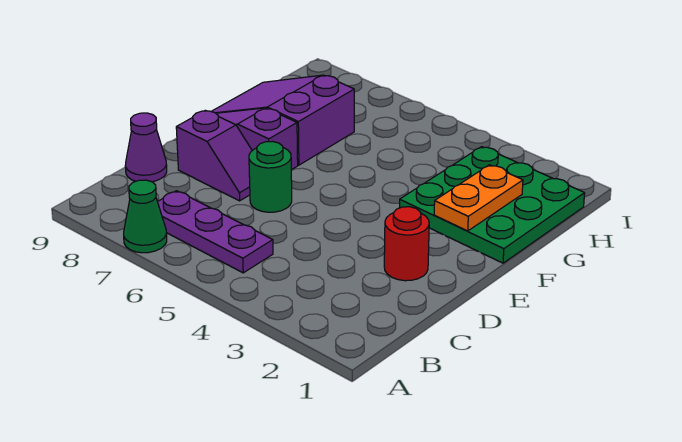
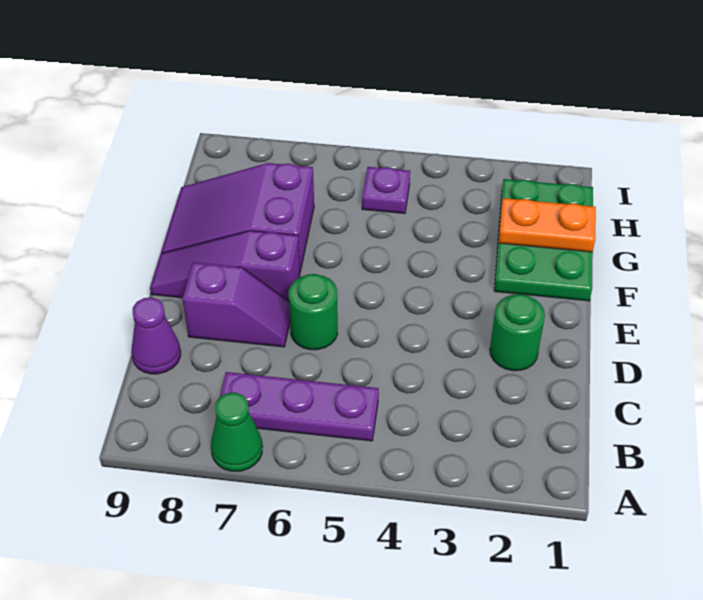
red round brick D2 level 1 -> green round brick D2 level 1
green plate F1:H3 level 1 -> green plate F1:H2 level 1
orange plate F2:G2 level 2 -> orange plate G1:G2 level 2
none -> purple plate H5 level 1

